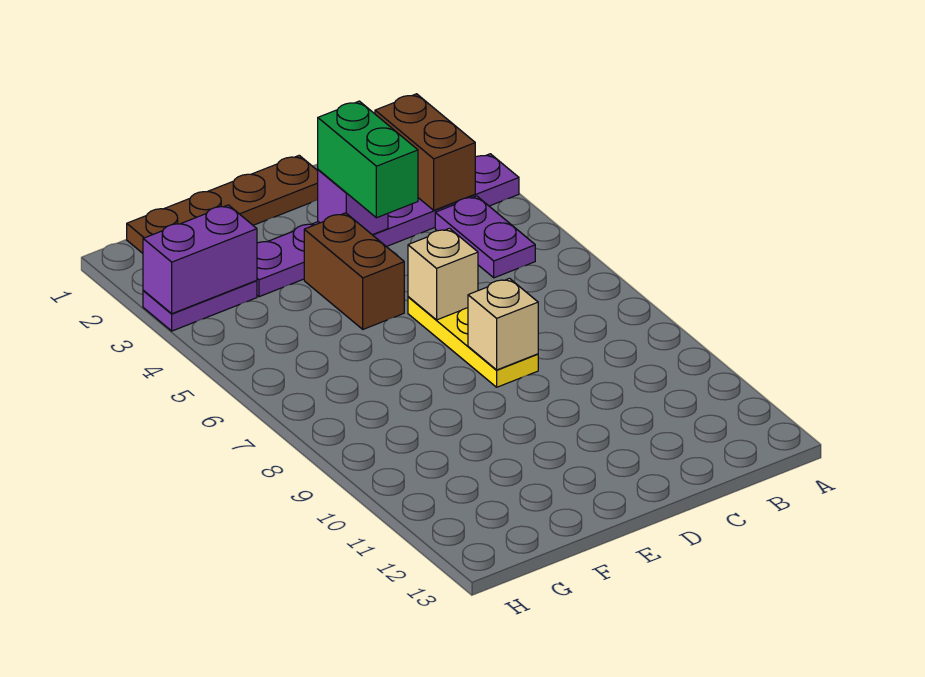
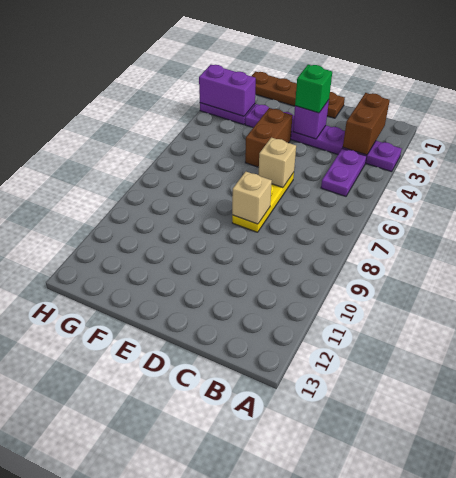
green brick D3:D4 level 3 -> green brick D3 level 3

